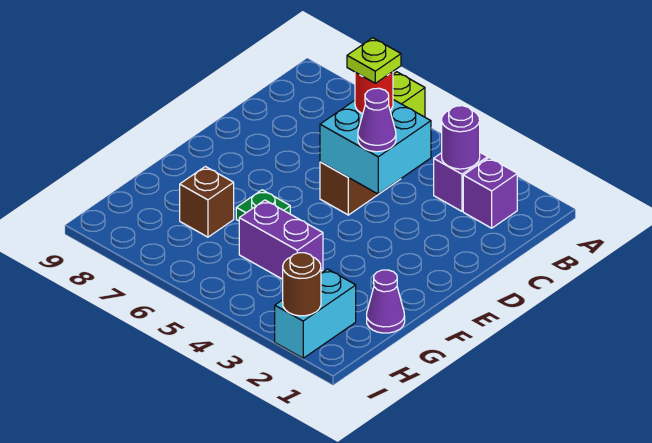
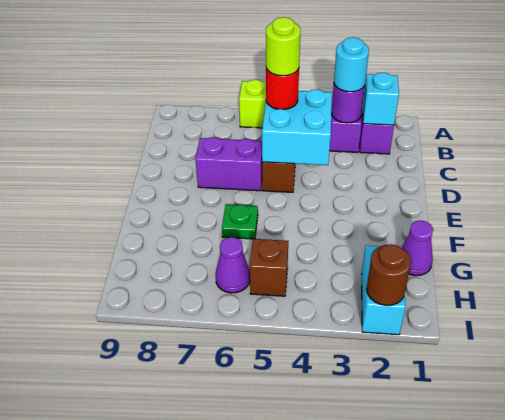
none -> cyan brick B2 level 2
none -> cyan round brick B3 level 3
lime plate C5 level 4 -> lime round brick C5 level 4
purple cone D4 level 3 -> purple cone H6 level 1
purple brick G4:G5 level 1 -> purple brick D6:D7 level 1
brown brick G7 level 1 -> brown brick H5 level 1

